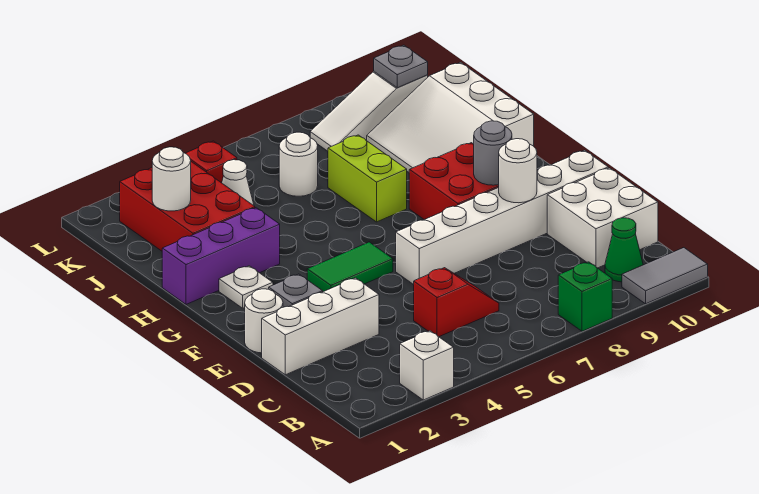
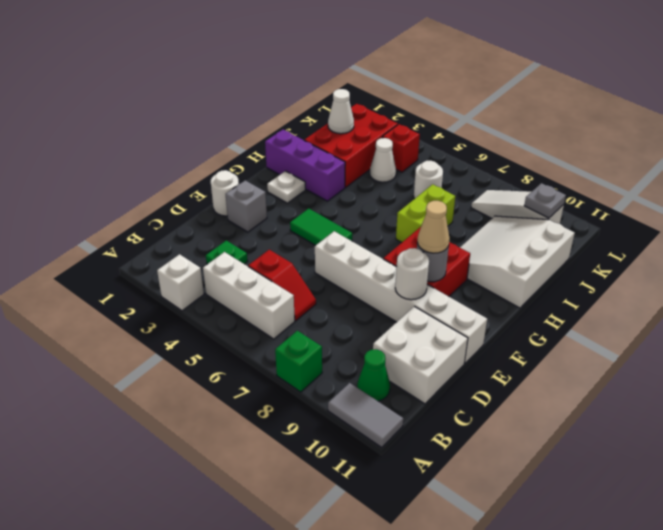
none -> green plate C3 level 1
white brick D1:D3 level 1 -> white brick B4:B6 level 1
none -> tan cone F9 level 3
white round brick J2 level 2 -> white cone J2 level 2

